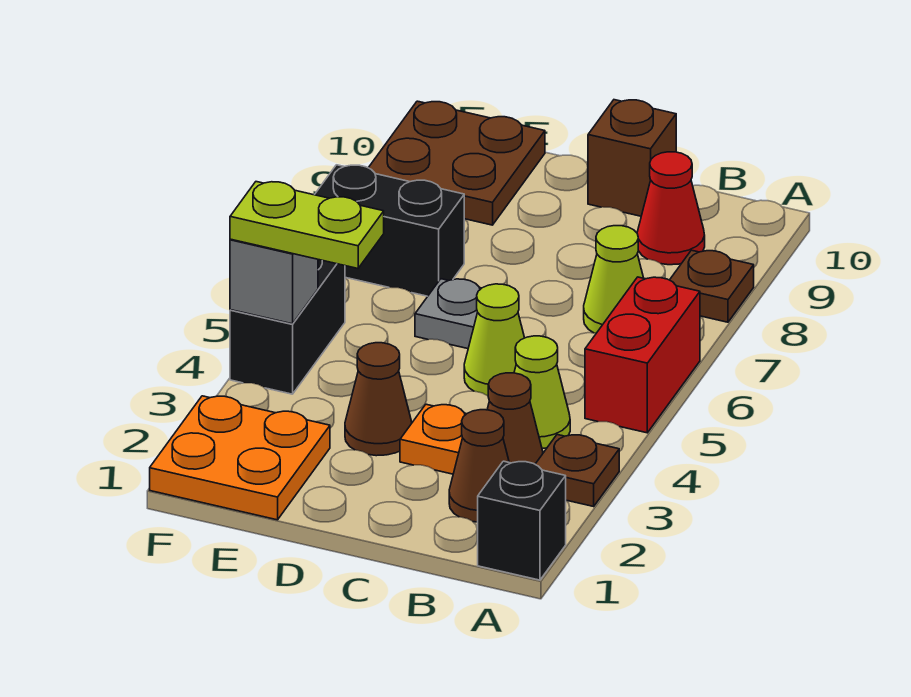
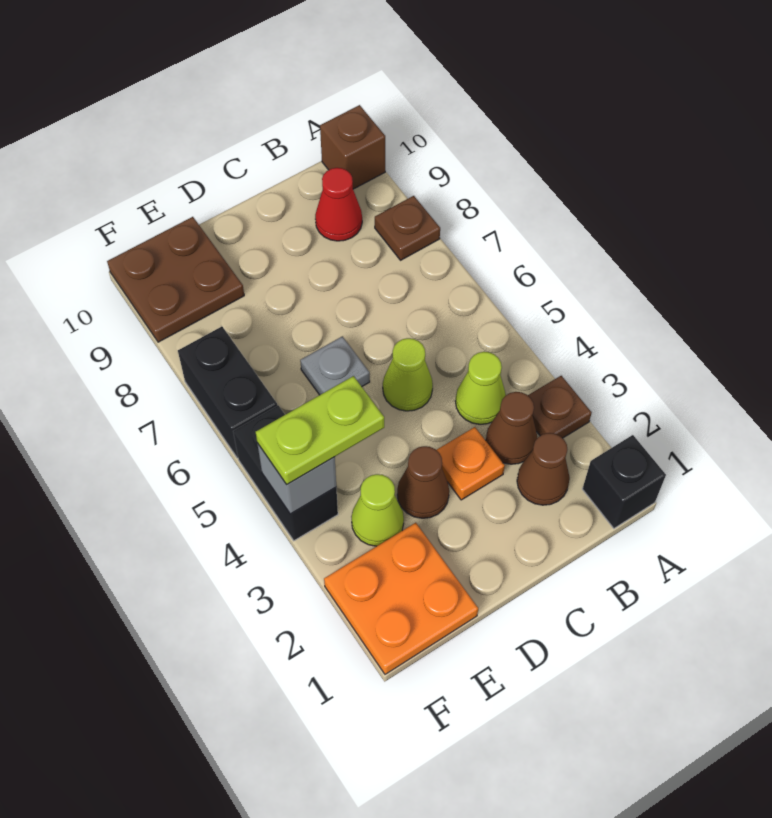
red brick A5:A6 level 1 -> none
lime cone B7 level 1 -> lime cone E3 level 1
brown brick C10 level 1 -> brown brick A10 level 1
black brick E7:F7 level 1 -> black brick F6:F7 level 1

